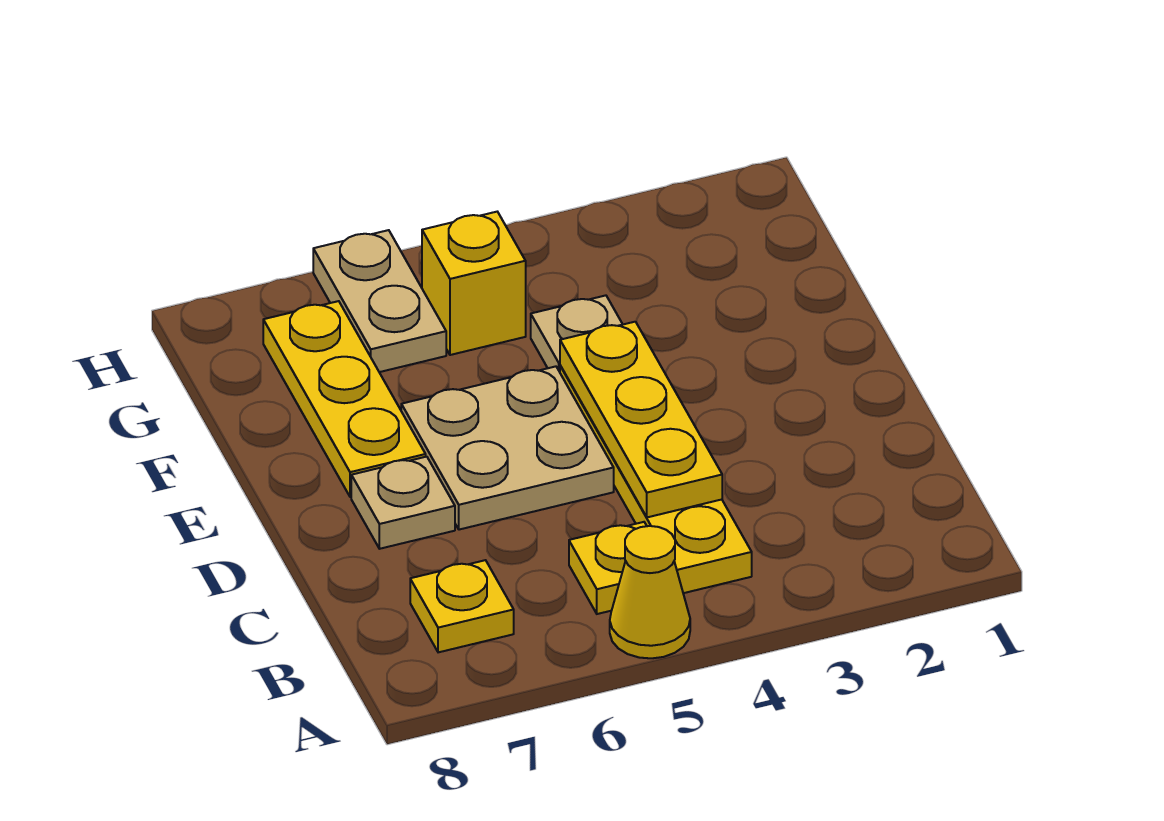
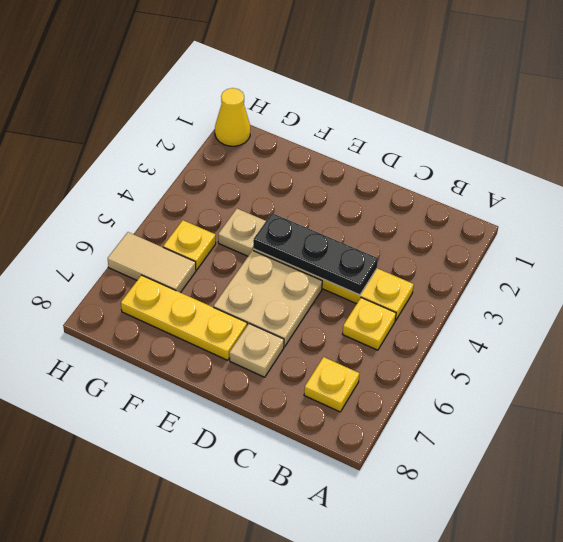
yellow cone A5 level 1 -> yellow cone H1 level 1
yellow plate C4:E4 level 2 -> black plate C4:E4 level 2
yellow brick G5 level 1 -> yellow plate G5 level 1
tan plate G6:H6 level 1 -> tan tile G6:H6 level 1

